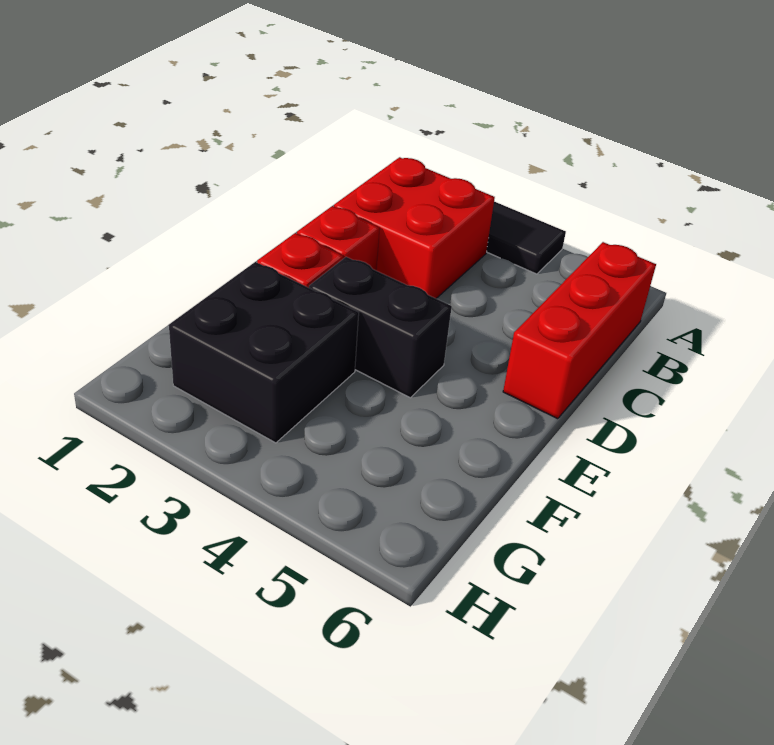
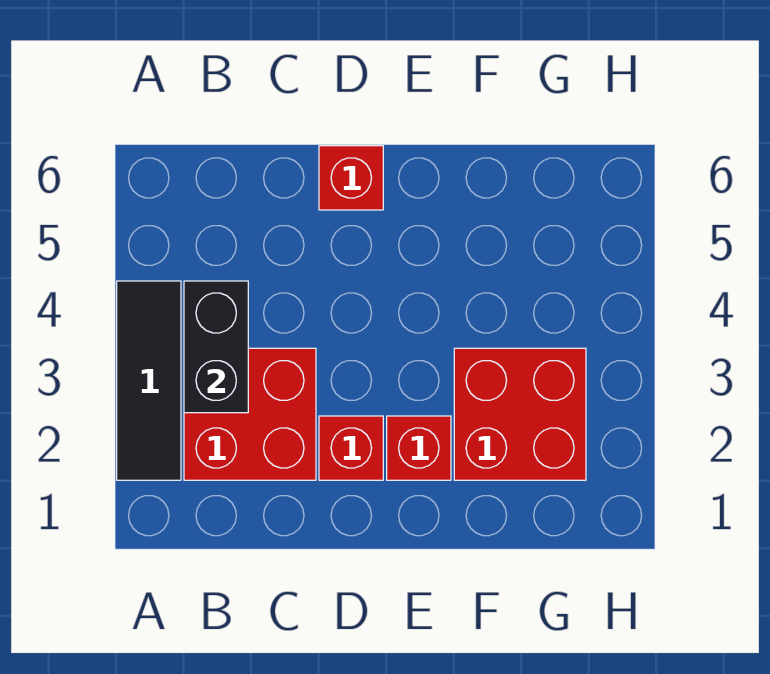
red brick B6:D6 level 1 -> red brick D6 level 1
black brick E3:E4 level 1 -> black brick B3:B4 level 2
black brick F2:G3 level 1 -> red brick F2:G3 level 1

